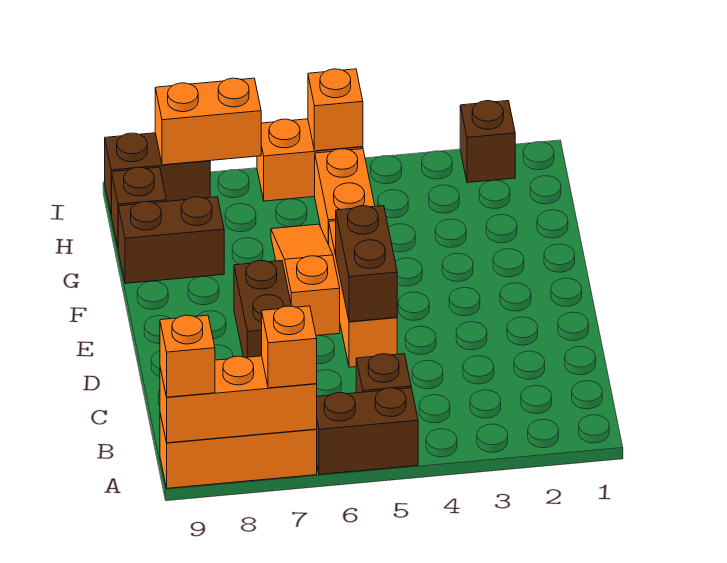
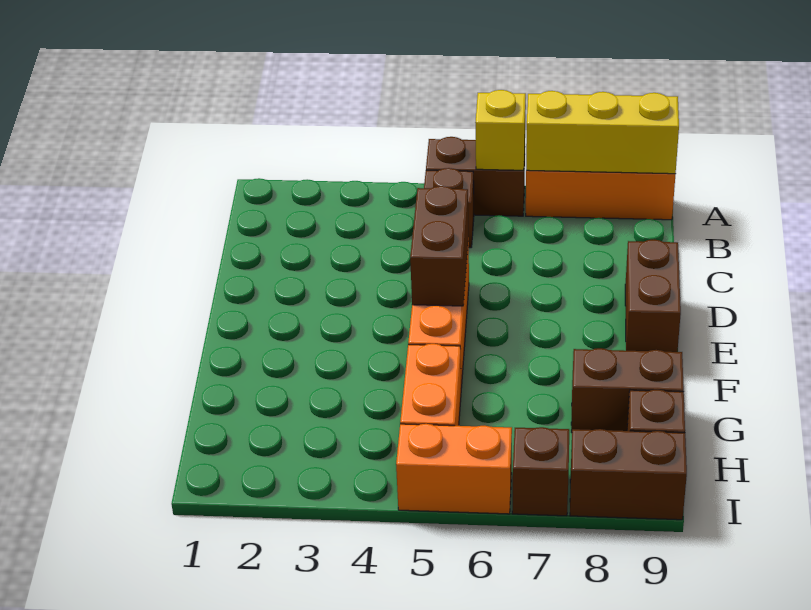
none -> yellow brick A6 level 2
orange brick A7:A9 level 2 -> yellow brick A7:A9 level 2
orange brick A7 level 3 -> none
orange brick A9 level 3 -> none
brown brick D7:E7 level 1 -> brown brick D9:E9 level 1
orange slope E6:G6 level 1 top E -> none
brown brick I2 level 1 -> brown brick I7 level 1
orange brick I5 level 2 -> none
orange brick I7:I8 level 2 -> none

